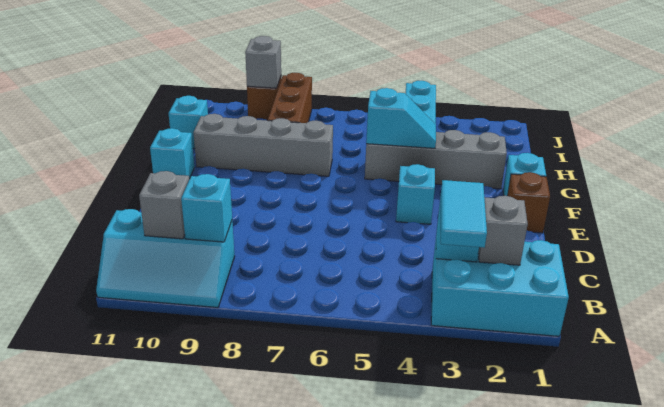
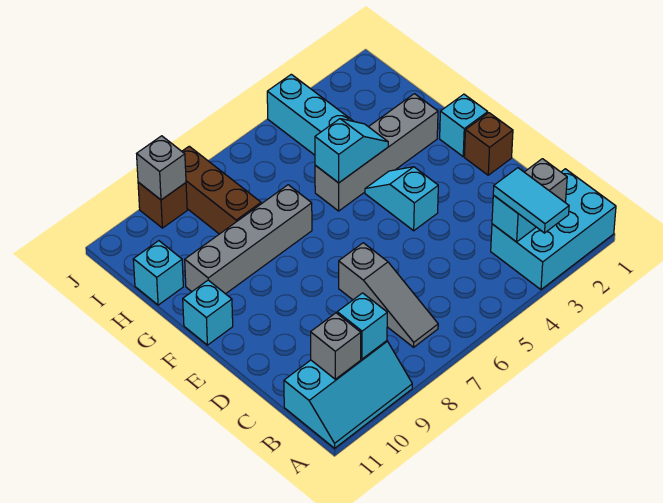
none -> grey slope B7:D7 level 1 top D

